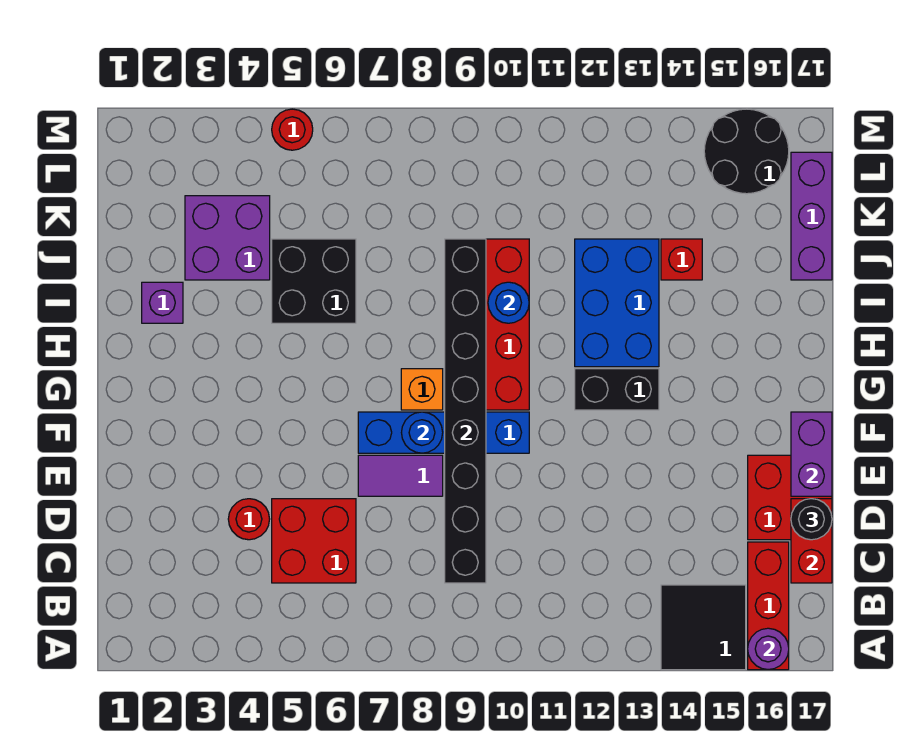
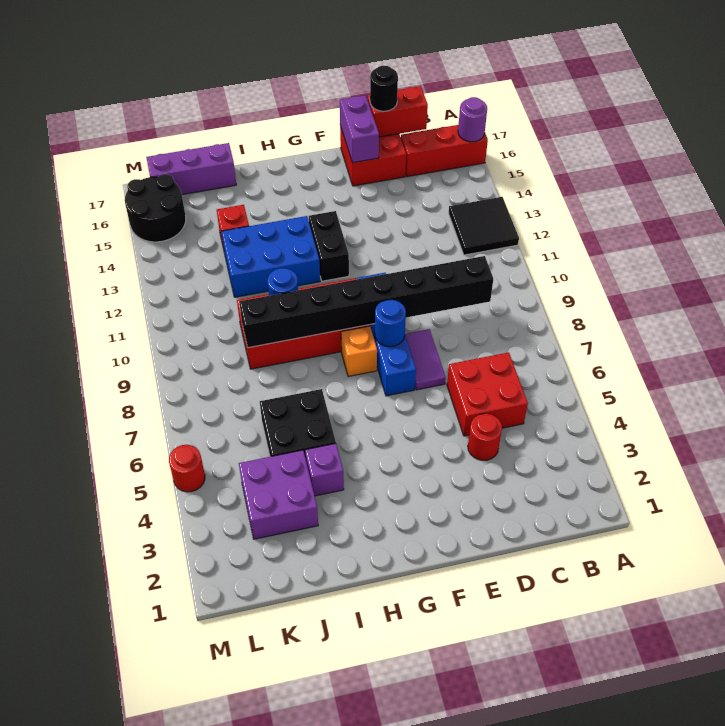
black tile A14:B15 level 1 -> black tile A12:B13 level 1
purple brick E17:F17 level 2 -> purple brick E16:E17 level 2
purple brick I2 level 1 -> purple brick I4 level 1

